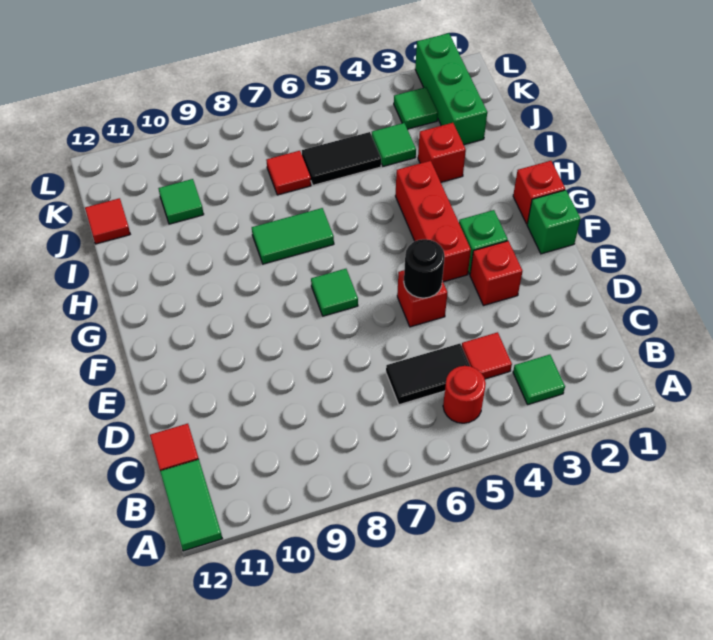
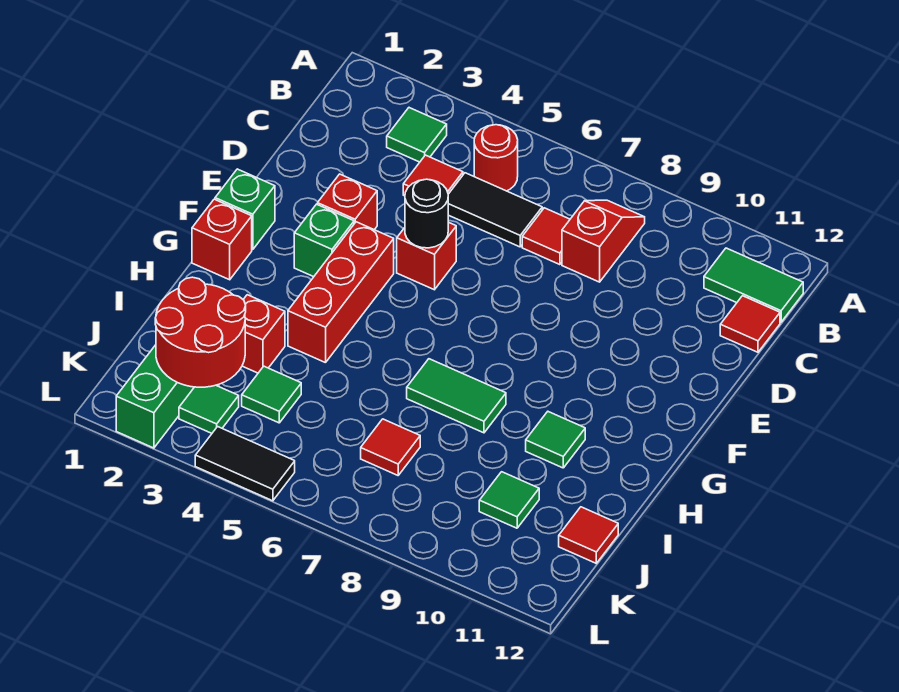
green tile A12:B12 level 1 -> green tile B11:B12 level 1
none -> red slope B8:C8 level 1 top C
none -> red tile C7 level 1
green tile F7 level 1 -> green tile H10 level 1
none -> red round brick J2:K3 level 2
black tile J5:J6 level 1 -> black tile L4:L5 level 1

